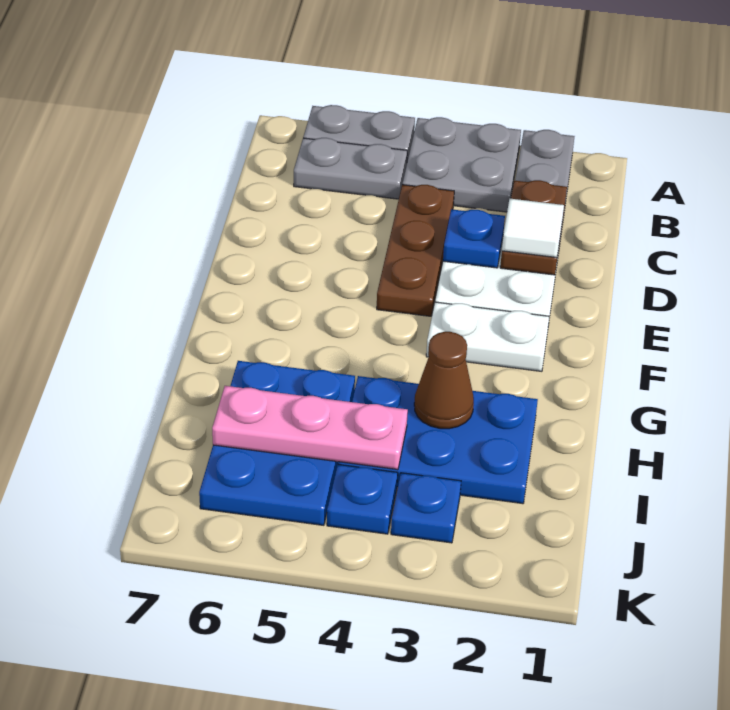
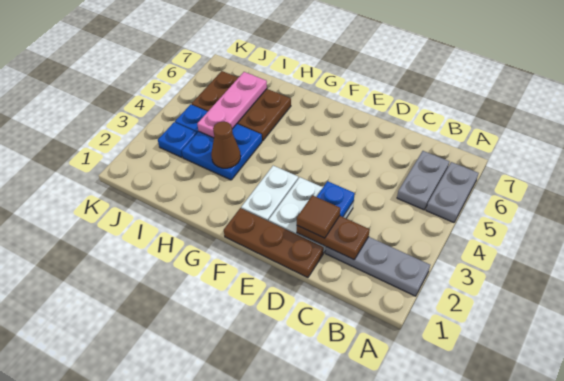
grey plate A3:B4 level 1 -> none
brown plate C4:E4 level 1 -> brown plate D1:F1 level 1
white tile D2 level 3 -> brown tile D2 level 3
blue plate H2:I4 level 1 -> blue plate H3:I4 level 1
blue plate H5:J6 level 1 -> brown plate H5:J6 level 1

